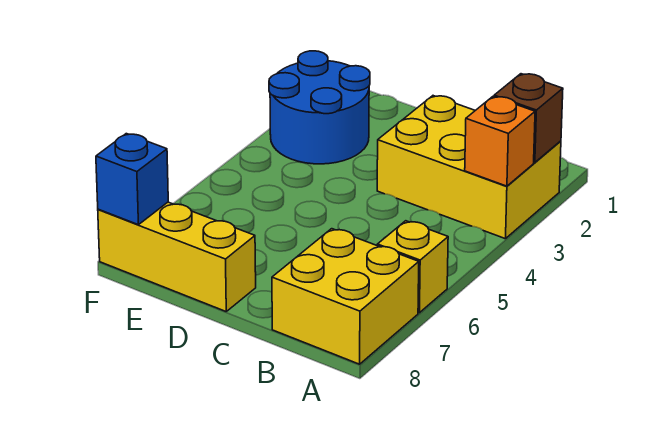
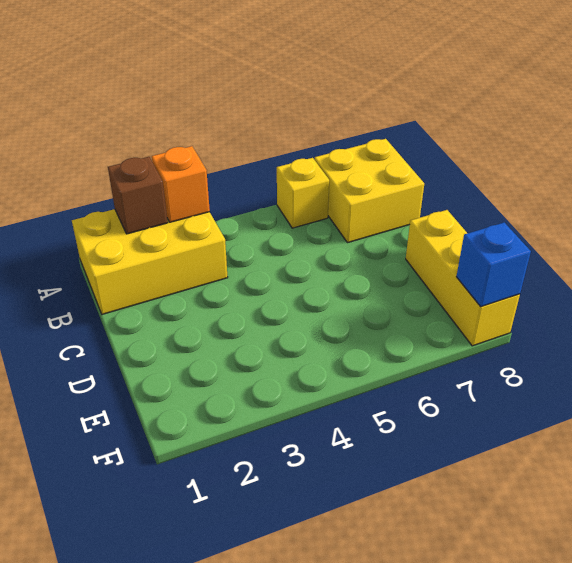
yellow brick A2:C3 level 1 -> yellow brick A1:B3 level 1
blue round brick E2:F3 level 1 -> none

